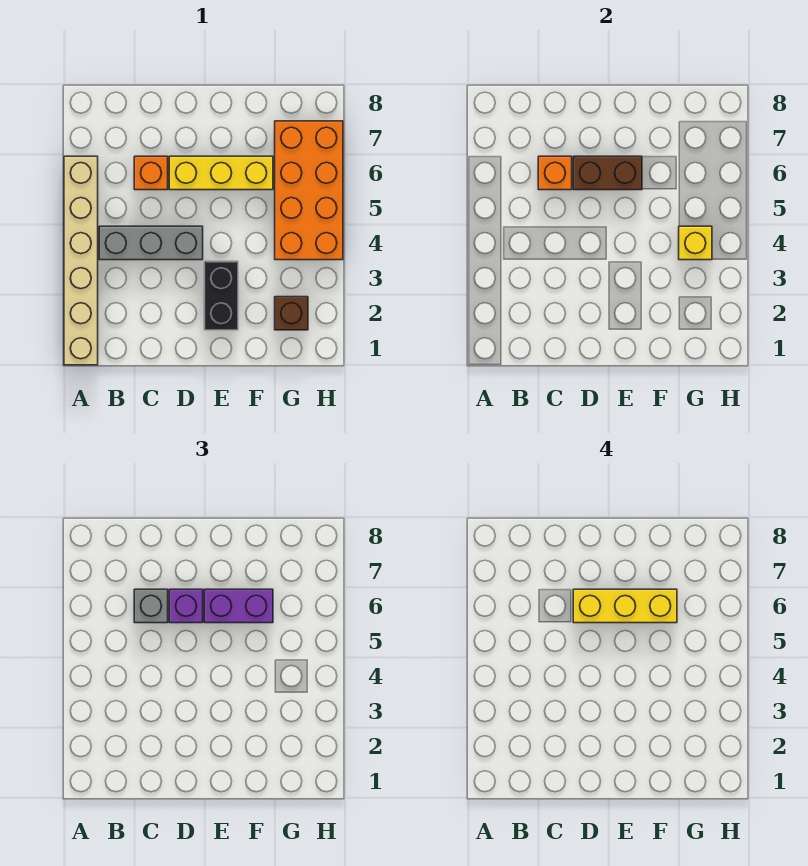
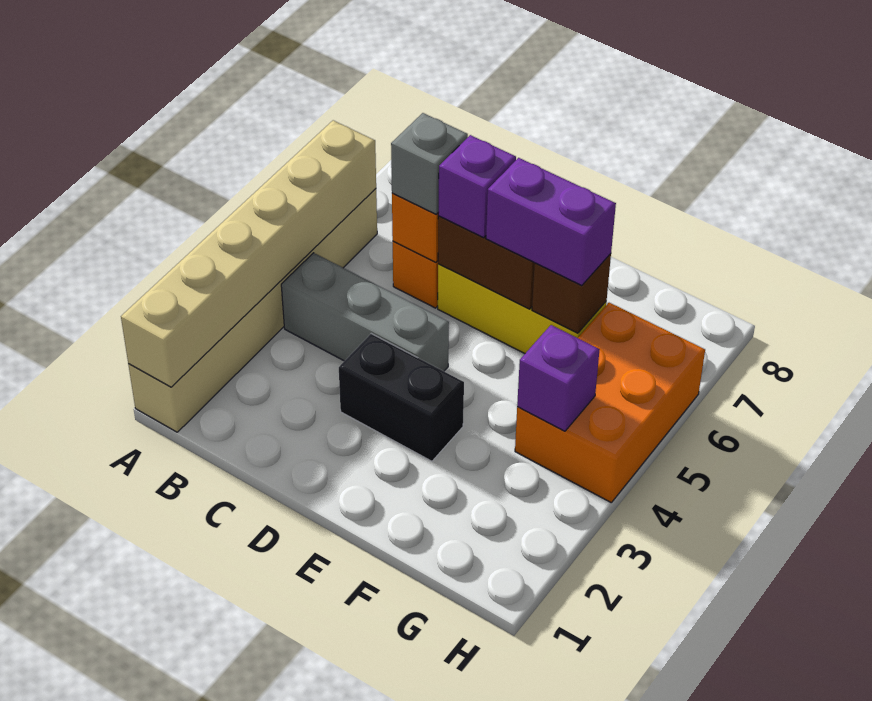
none -> tan brick A1:A6 level 2
yellow brick D6:F6 level 4 -> none
black brick E2:E3 level 1 -> black brick D3:E3 level 1
brown brick G2 level 1 -> brown brick F6 level 2
orange brick G4:H7 level 1 -> orange brick G4:H6 level 1
yellow brick G4 level 2 -> purple brick G4 level 2

